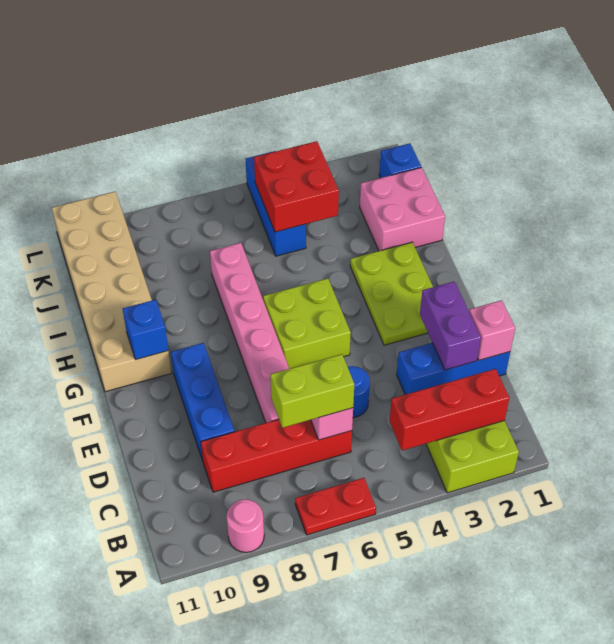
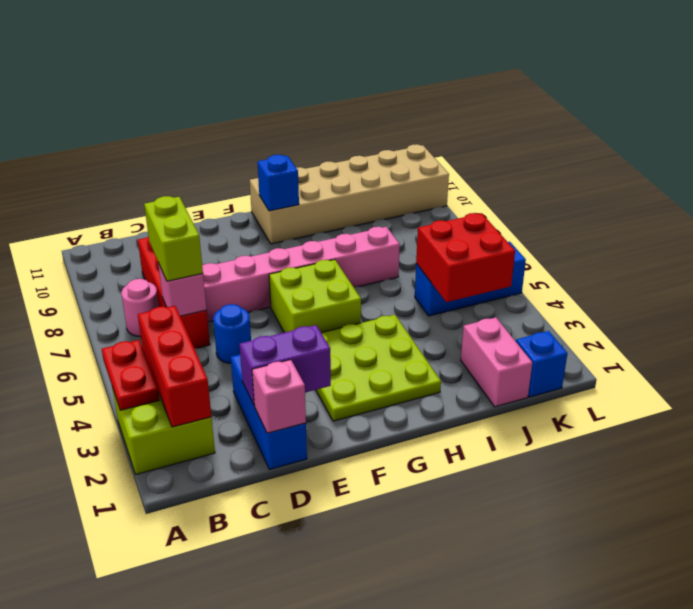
red plate A6:A7 level 1 -> red plate A3:A4 level 2
pink round brick A9 level 1 -> pink round brick B7 level 1
blue brick D9:F9 level 1 -> none
lime plate F2:H3 level 1 -> lime plate F2:H4 level 1
pink brick I1:J2 level 1 -> pink brick J1:J2 level 1

